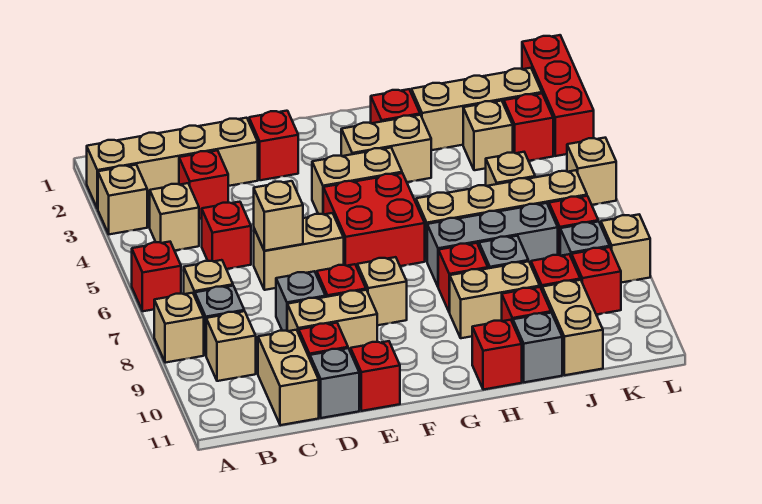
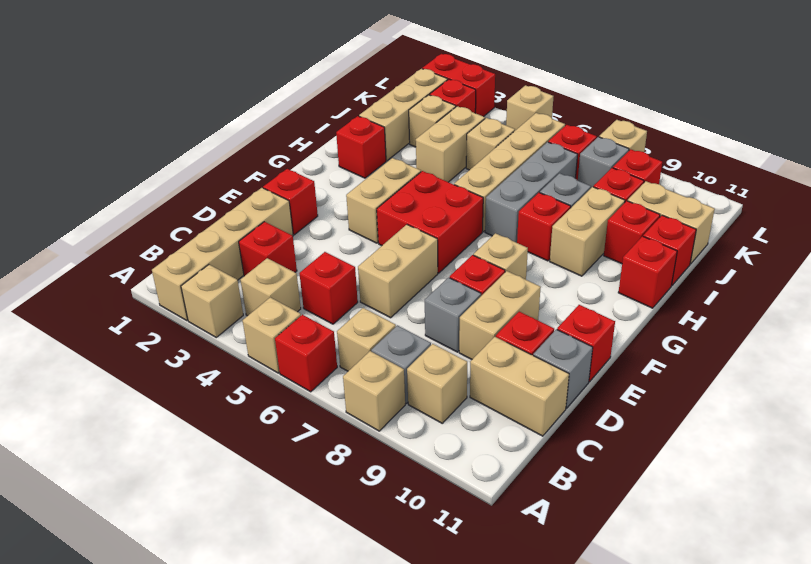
tan brick D6 level 2 -> tan brick A5 level 1
tan brick G3:H3 level 1 -> tan brick I4:J4 level 1
grey brick I11 level 1 -> red brick I11 level 1
red brick L1:L3 level 1 -> red brick L2:L3 level 1

